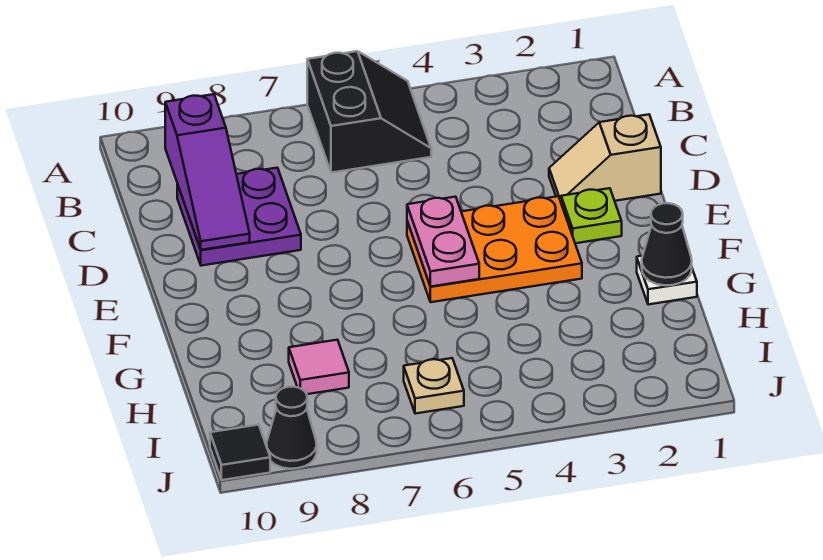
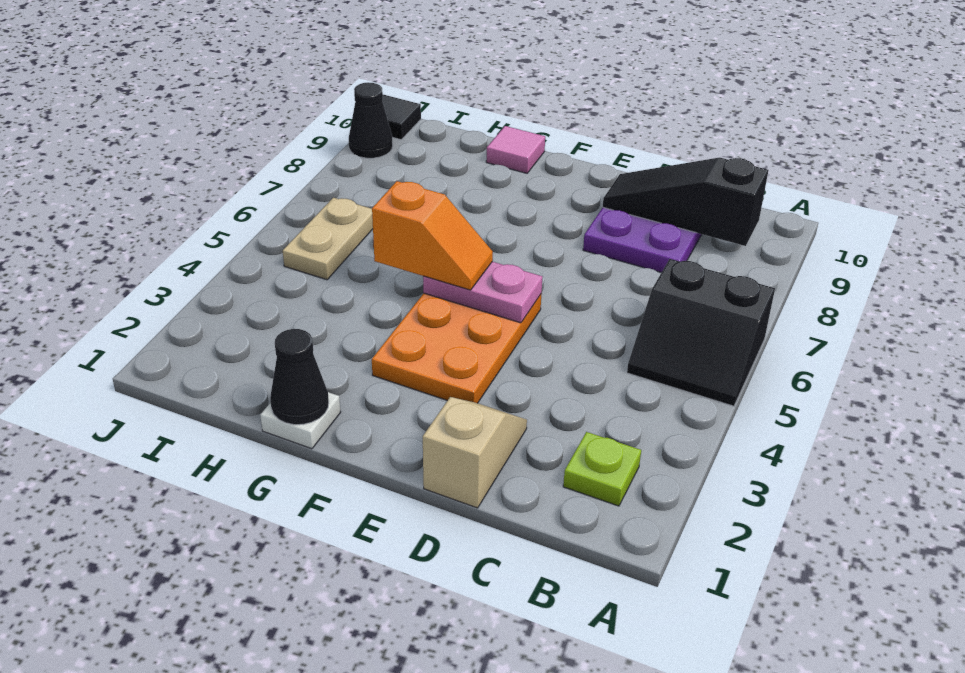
purple slope B9:D9 level 2 top B -> black slope B9:D9 level 2 top B
lime plate E2 level 1 -> lime plate B2 level 1
none -> orange slope F5:G5 level 3 top G
pink tile H8 level 1 -> pink tile G10 level 1
tan plate I6 level 1 -> tan plate I5:I6 level 1

